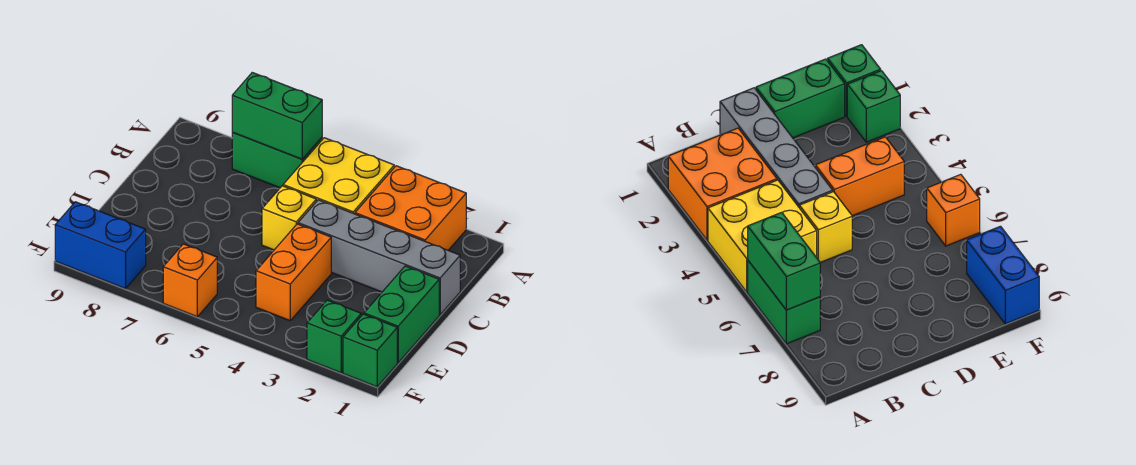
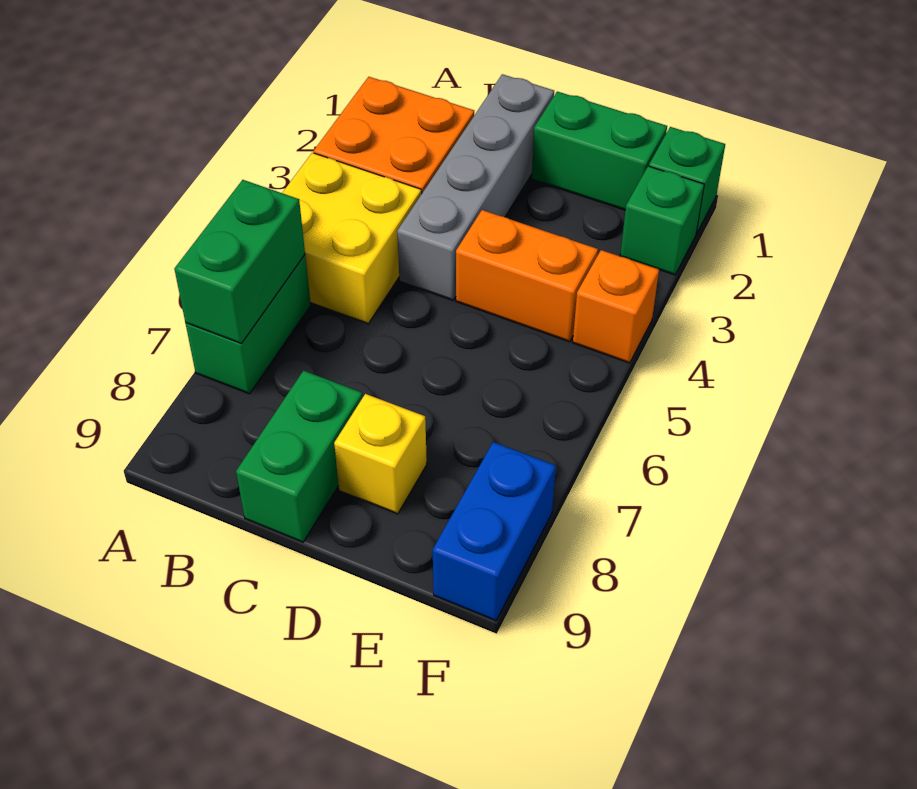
yellow brick C5 level 1 -> yellow brick D8 level 1
none -> green brick C8:C9 level 1
orange brick F6 level 1 -> orange brick F4 level 1

